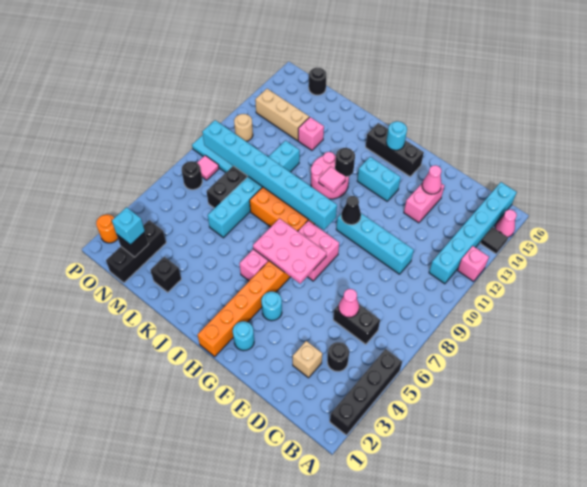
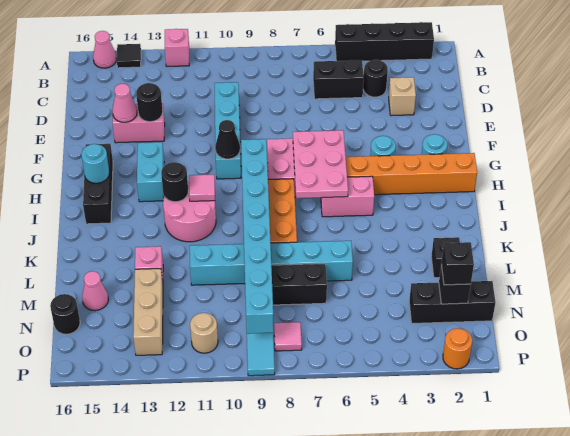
cyan brick B11:B16 level 1 -> none
black brick C6:D6 level 1 -> black brick C5:C6 level 1
pink cone D6 level 2 -> pink cone M15 level 1
cyan brick N2 level 3 -> black brick N2 level 3
black round brick O7 level 1 -> black round brick E13 level 2

